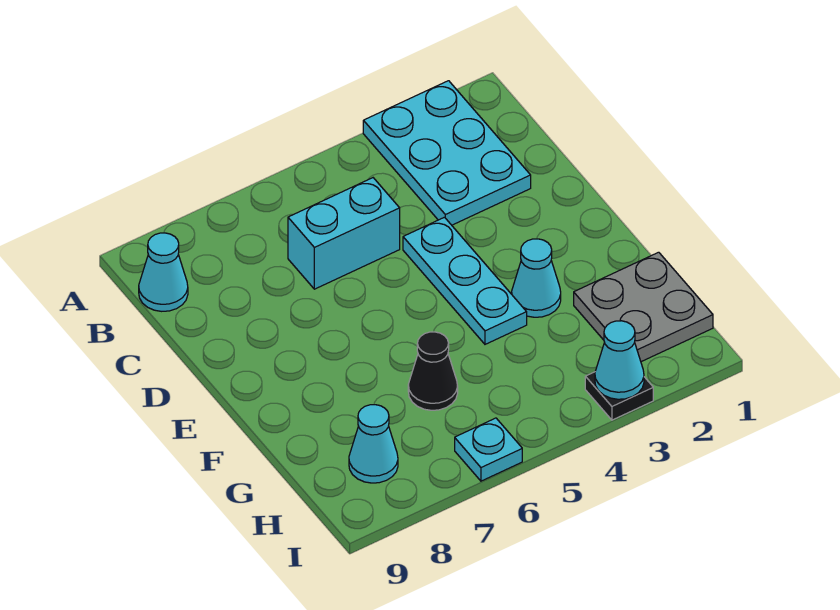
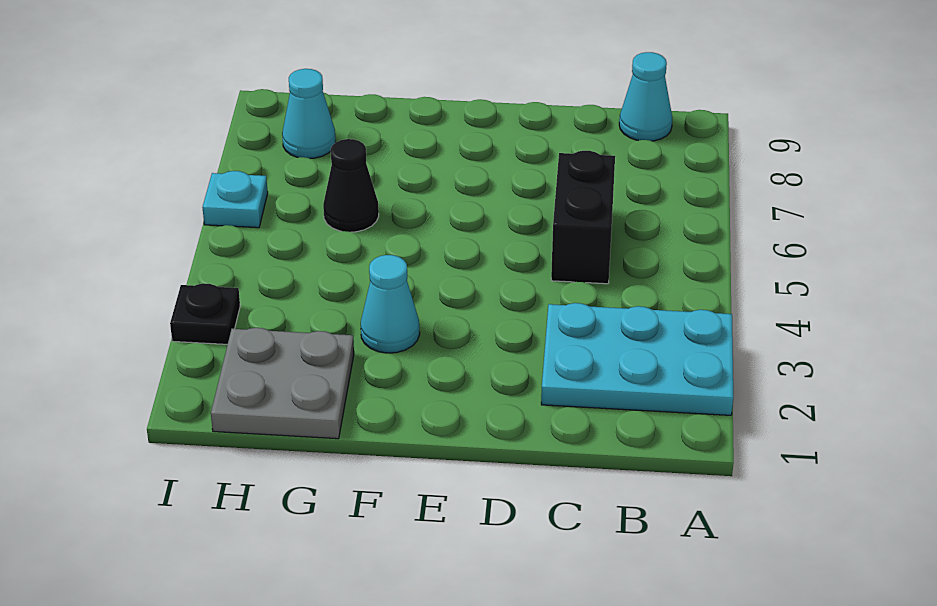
cyan brick C5:C6 level 1 -> black brick C5:C6 level 1
cyan plate D4:F4 level 1 -> none
cyan cone I3 level 2 -> none

